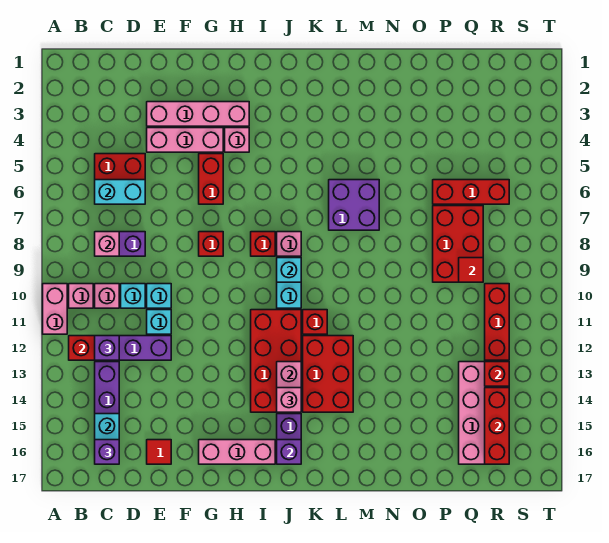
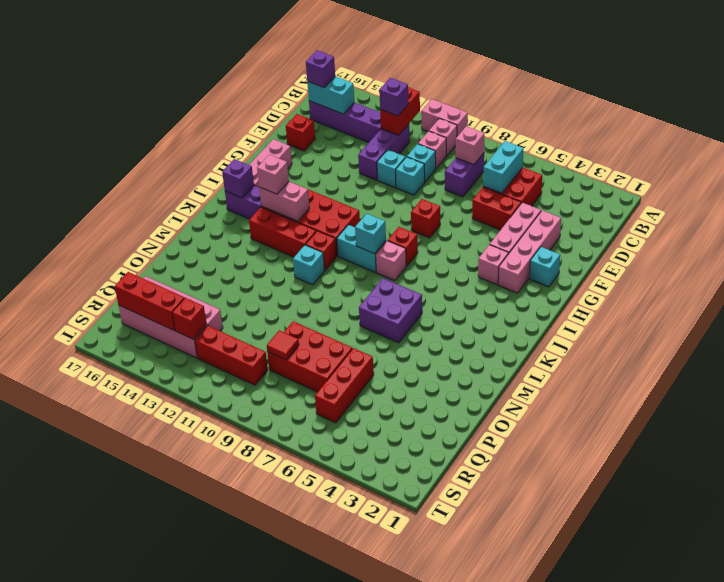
red tile E16 level 1 -> red brick E16 level 1
none -> cyan brick G2 level 1
red brick G5:G6 level 1 -> red brick E5:E6 level 1
red brick K12:L14 level 1 -> red brick K12:K14 level 1
none -> cyan brick L11 level 1

